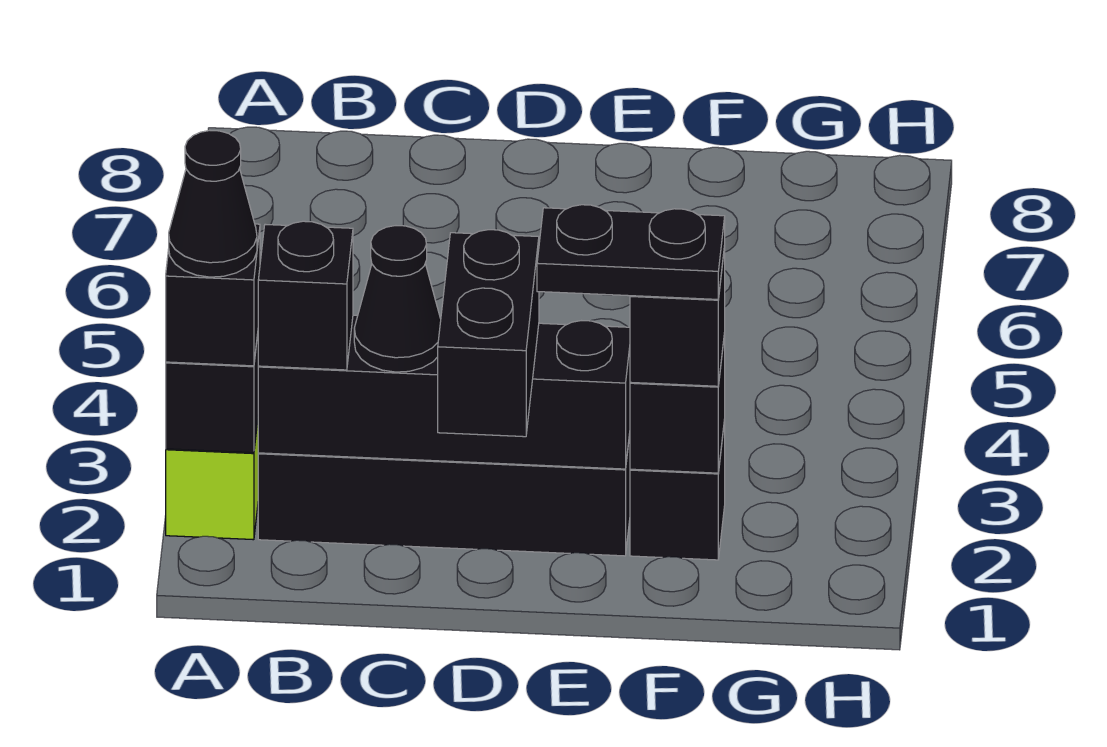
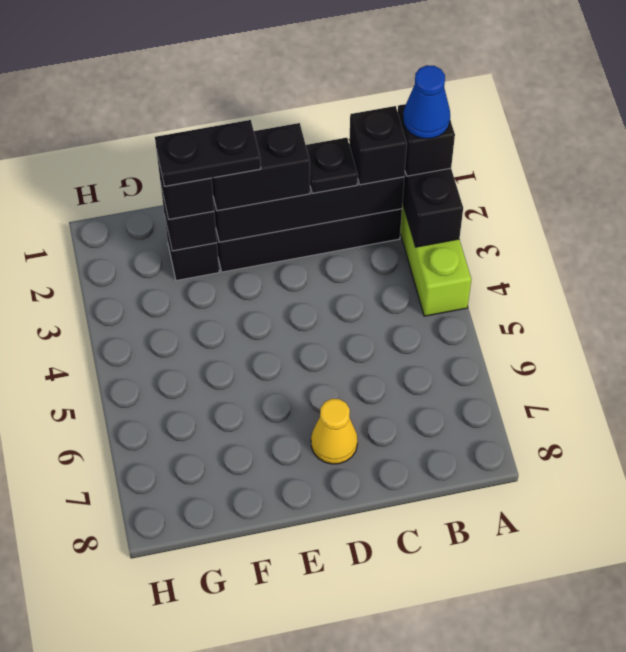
black cone A2 level 4 -> blue cone A2 level 4
black cone C2 level 3 -> black plate C2 level 3
black brick D1:D2 level 3 -> black brick D2:E2 level 3
none -> yellow cone D7 level 1

